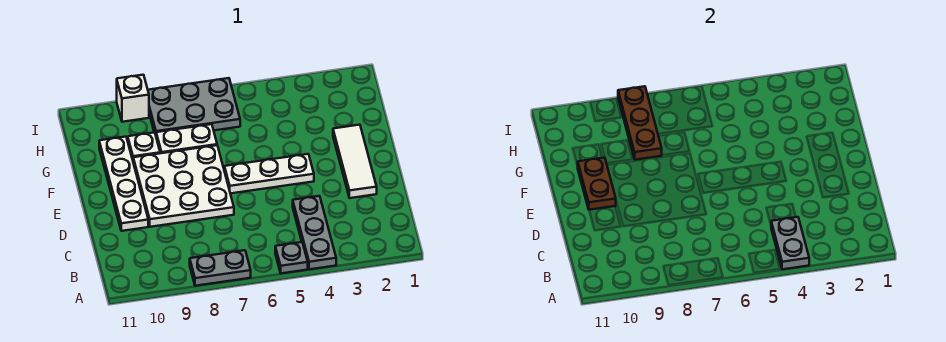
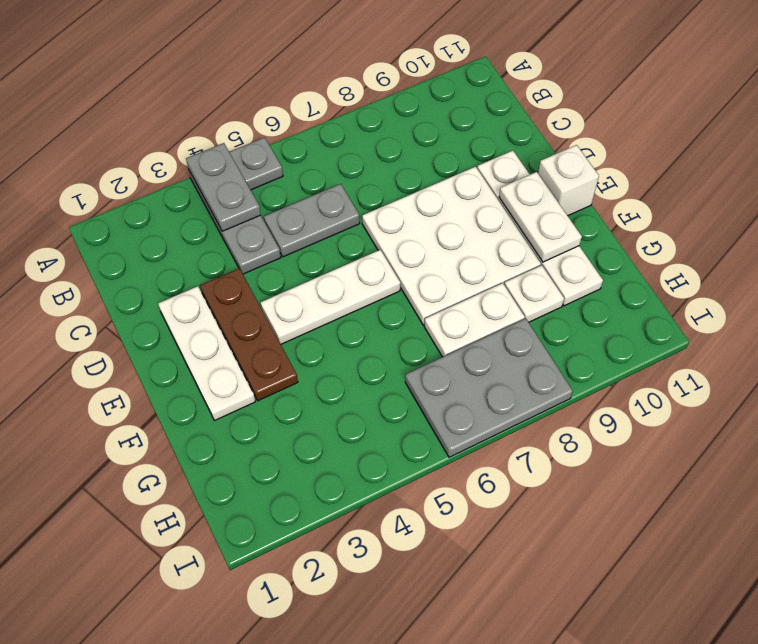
grey plate A7:A8 level 1 -> grey plate C5:C6 level 1
white tile D2:F2 level 1 -> white plate D2:F2 level 1
brown plate E10:F10 level 2 -> white plate E10:F10 level 2
brown plate G8:I8 level 2 -> brown plate D3:F3 level 1
white brick I9 level 1 -> white brick E11 level 1

